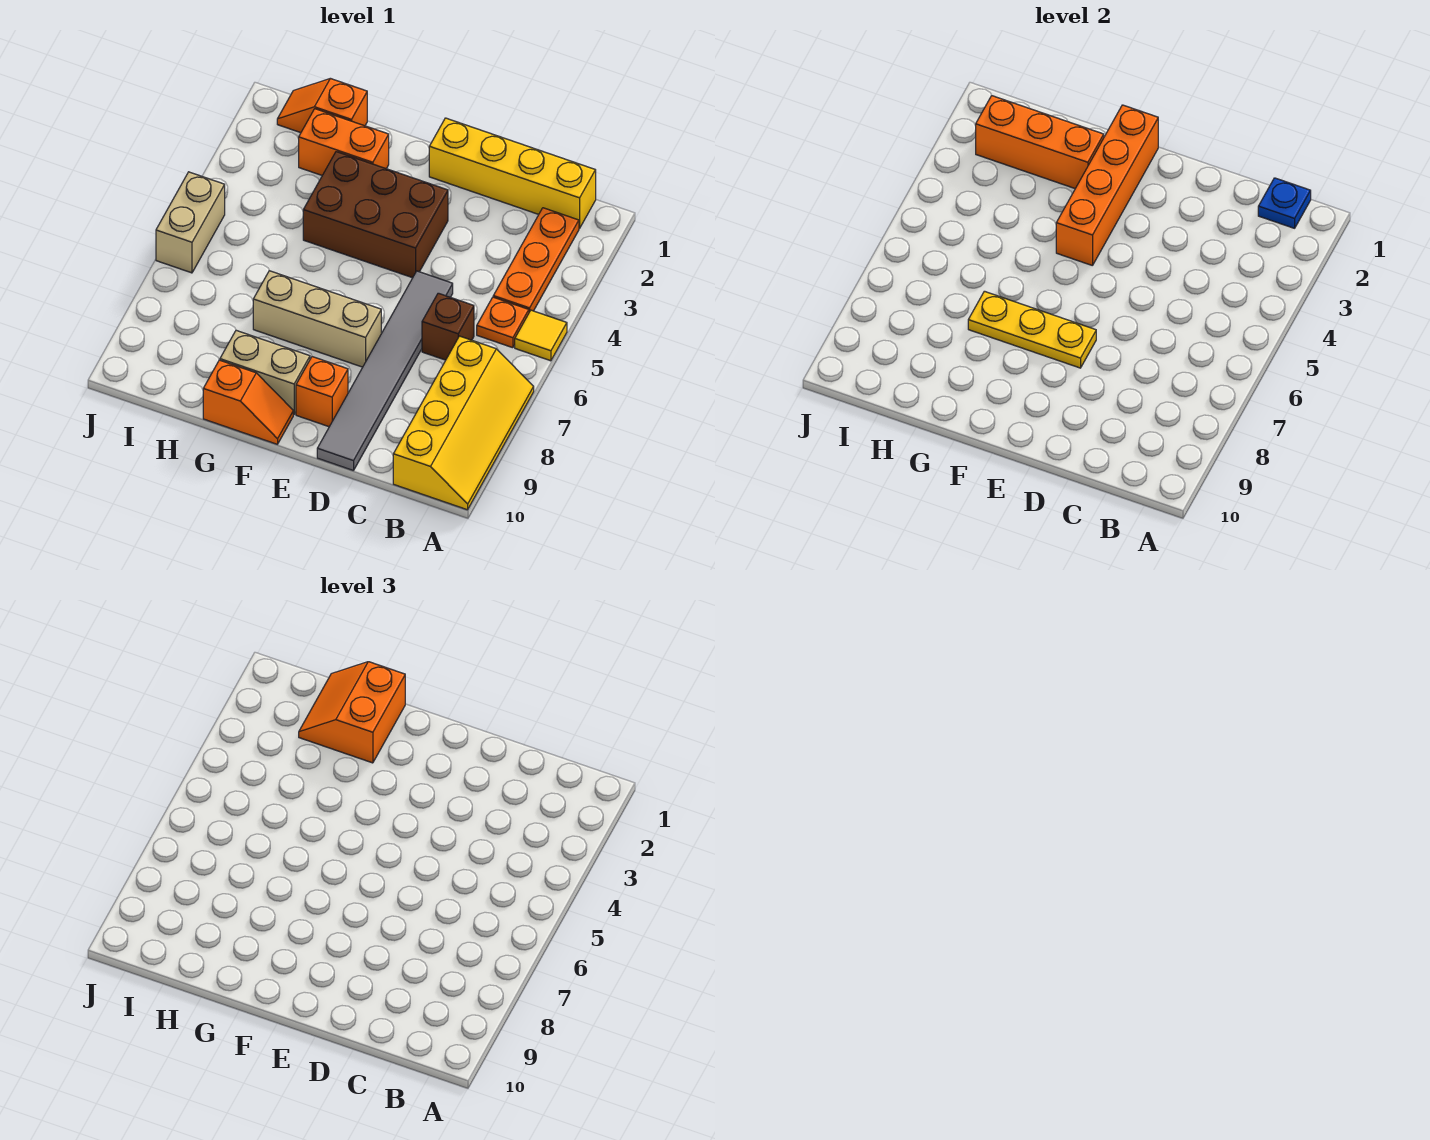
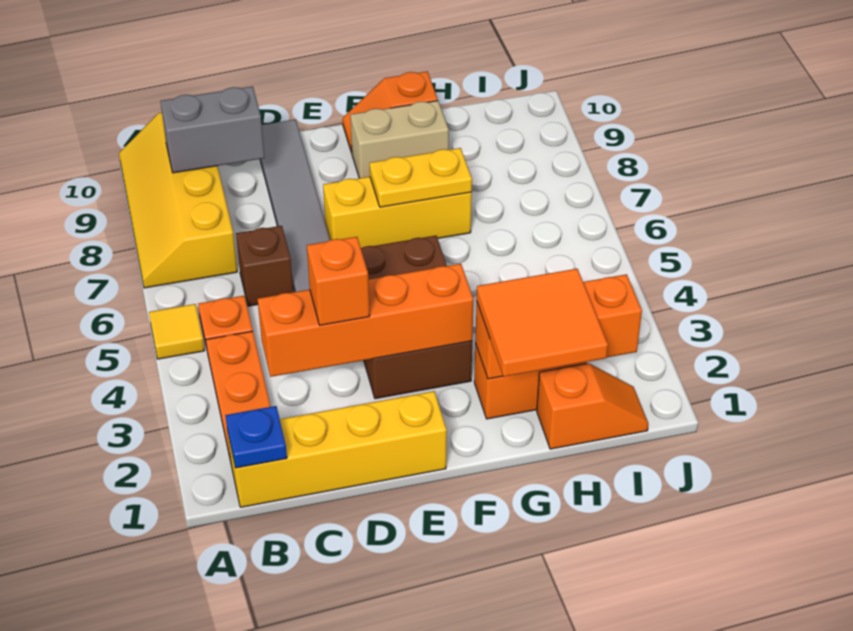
none -> grey brick B9:C9 level 2
brown brick E3:G4 level 1 -> brown brick E3:F5 level 1
tan brick E7:G7 level 1 -> yellow brick E7:G7 level 1
yellow plate E7:G7 level 2 -> yellow plate F7:G7 level 2
orange brick E9 level 1 -> orange brick D3 level 3
orange brick F1:F4 level 2 -> orange brick C3:F3 level 2
orange slope G1:H2 level 3 top G -> orange tile G1:H2 level 3
tan brick J5:J6 level 1 -> none

